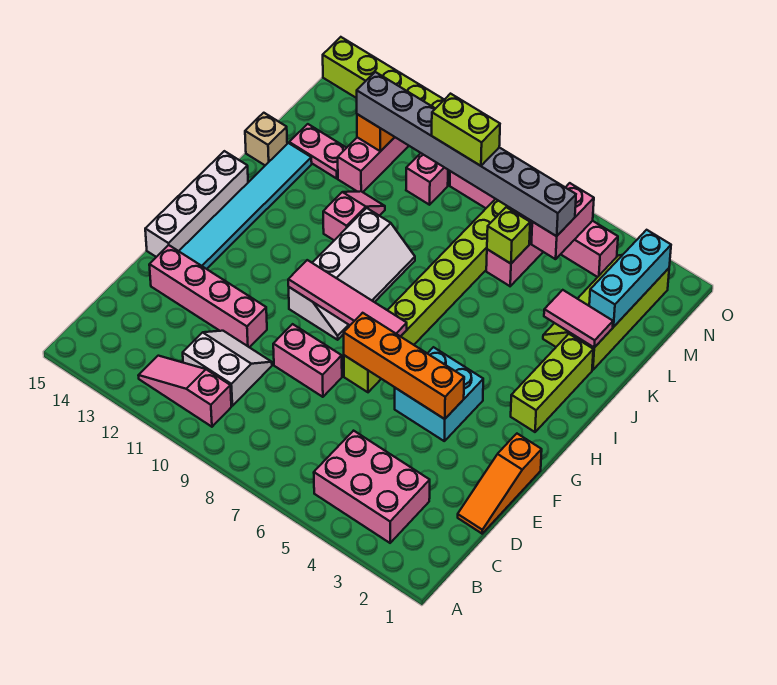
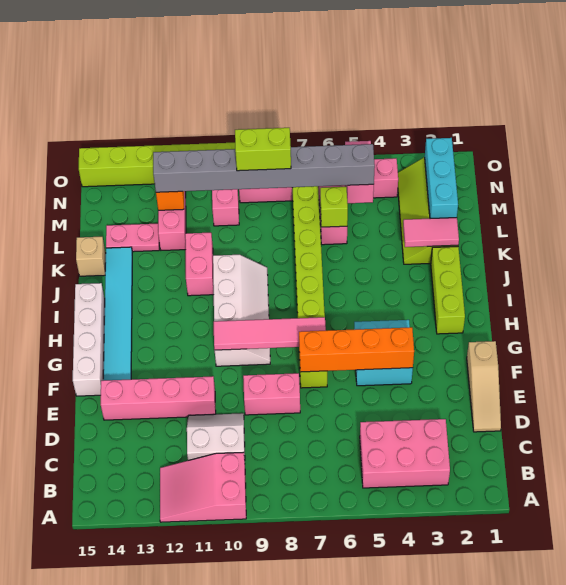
pink slope B10:B12 level 1 top 10 -> pink slope A10:B12 level 1 top 10
orange slope D1:F1 level 1 top F -> tan slope D1:F1 level 1 top F
pink slope J11:K11 level 1 top J -> pink brick J11:K11 level 1

